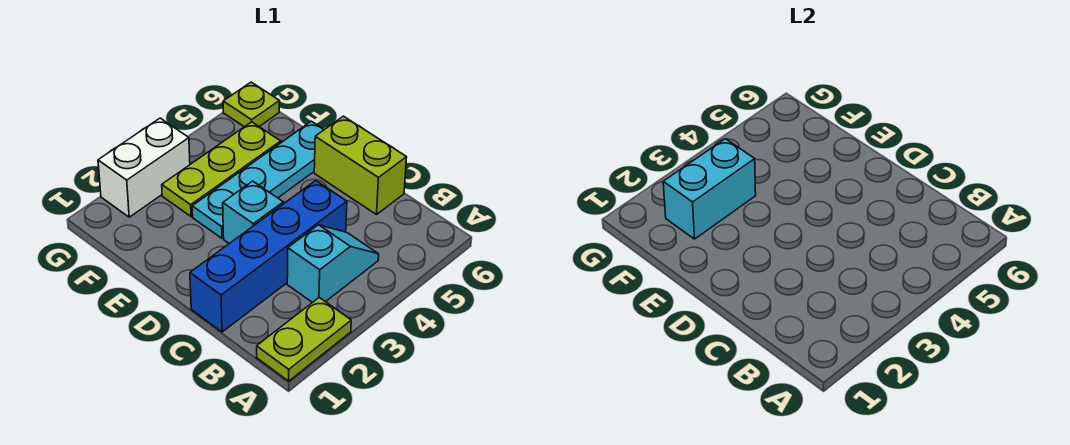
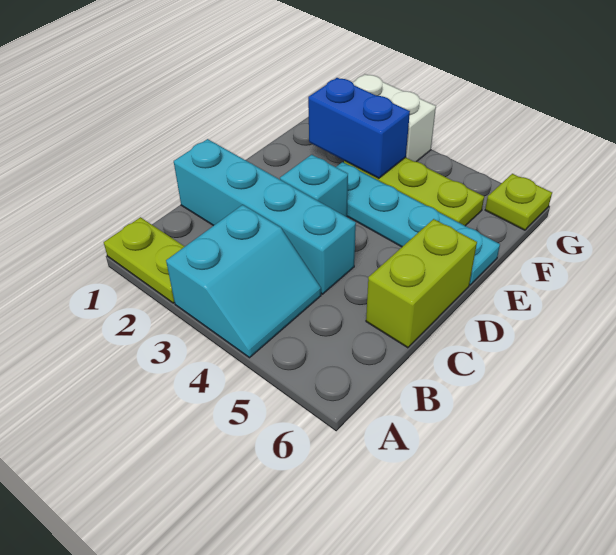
cyan slope B3:B4 level 1 top 3 -> cyan slope A3:B4 level 1 top 3
blue brick C1:C4 level 1 -> cyan brick C1:C4 level 1
cyan brick F2:F3 level 2 -> blue brick F2:F3 level 2

